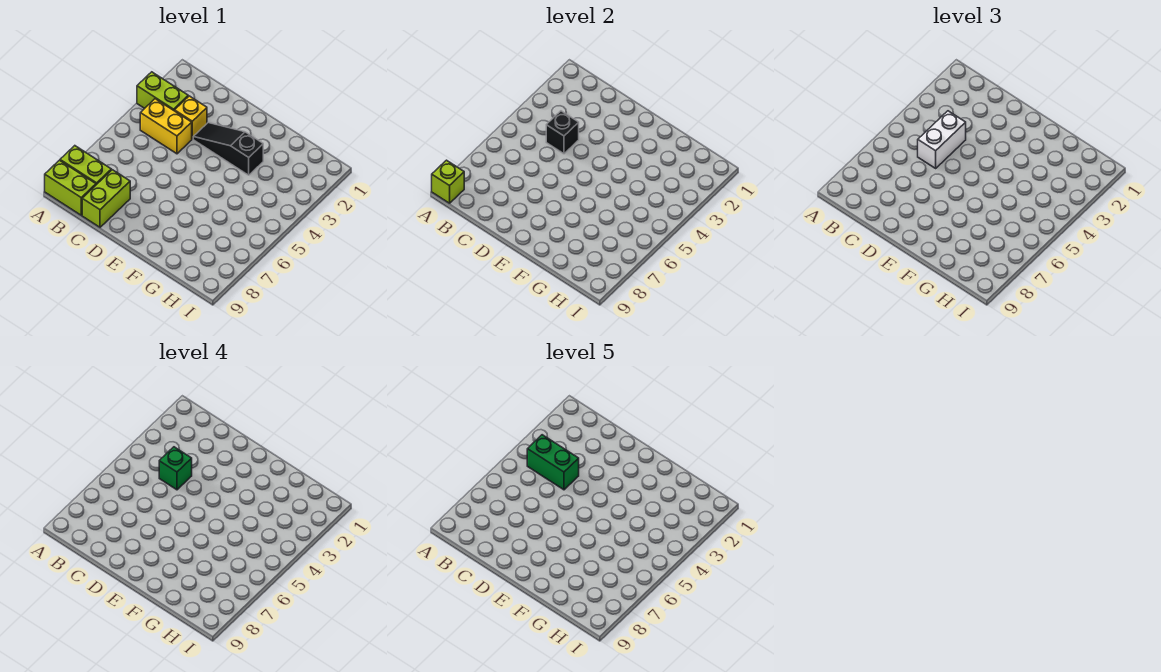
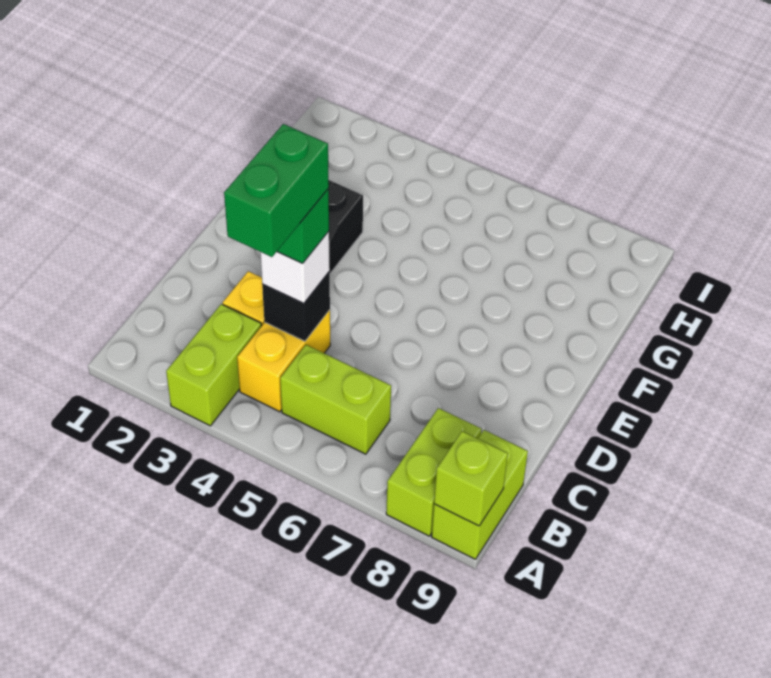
white brick C4:C5 level 3 -> white brick C4 level 3
lime brick C8:C9 level 1 -> lime brick B5:B6 level 1

